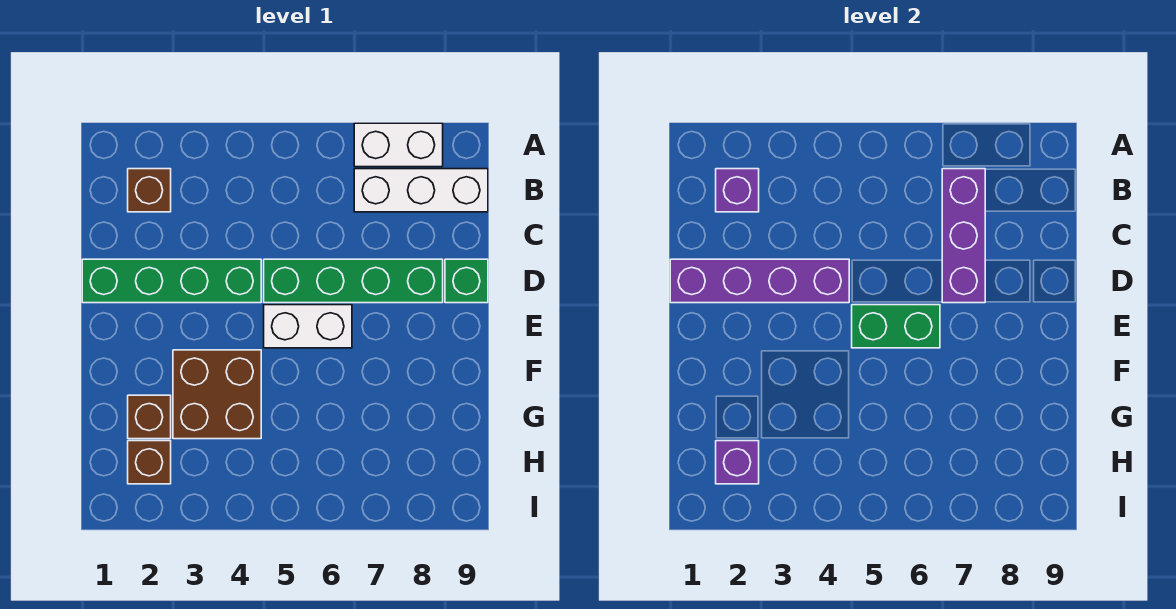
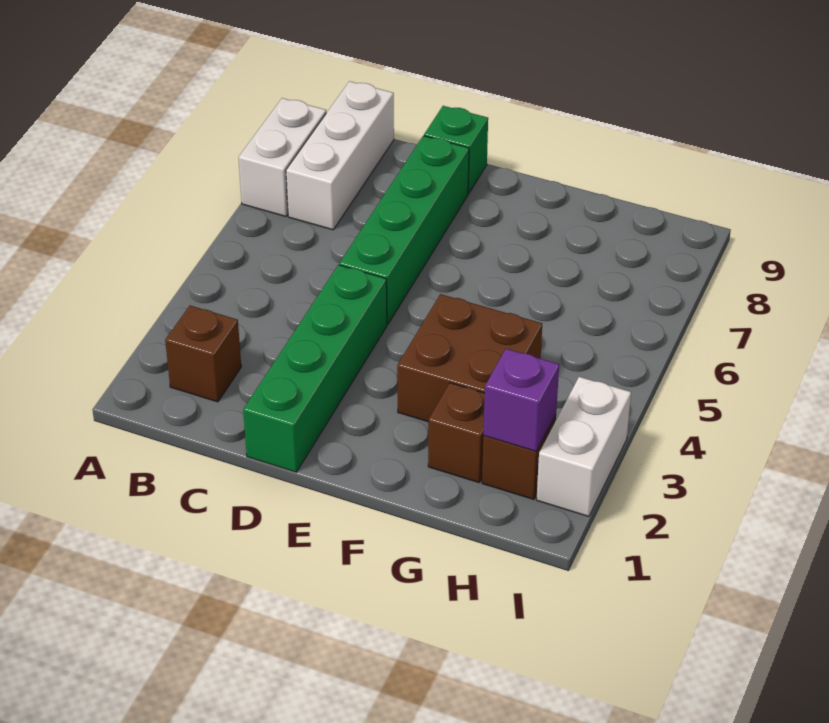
purple brick B2 level 2 -> none
purple brick B7:D7 level 2 -> none
purple brick D1:D4 level 2 -> none
white brick E5:E6 level 1 -> white brick I2:I3 level 1
green brick E5:E6 level 2 -> none

